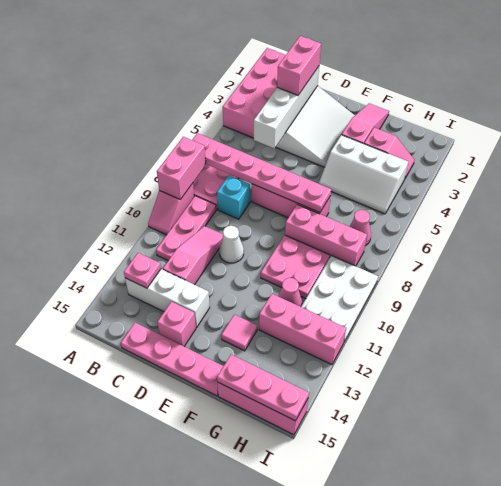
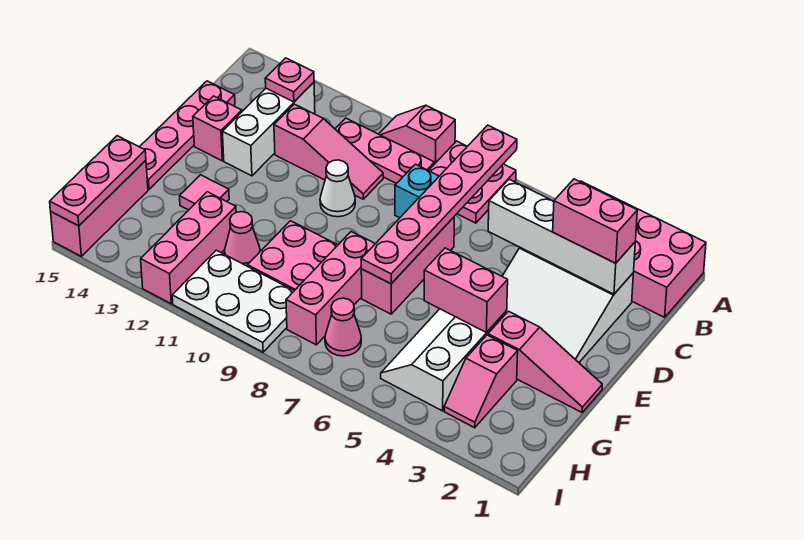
pink brick A8:A9 level 2 -> pink brick F4:F5 level 2

